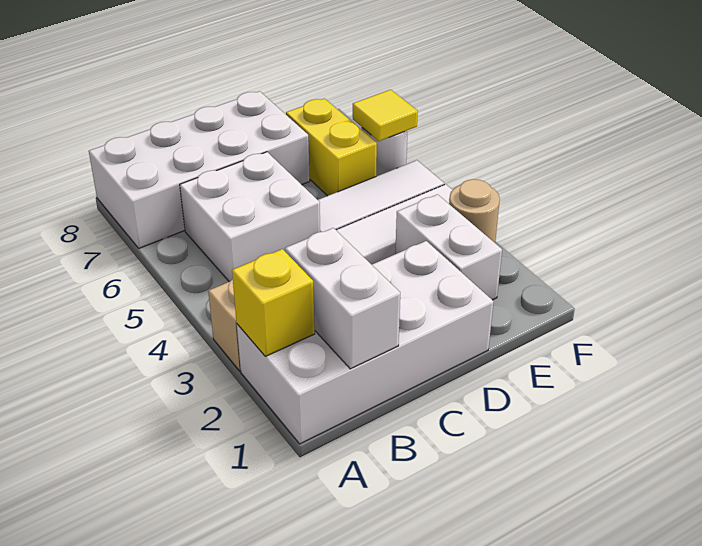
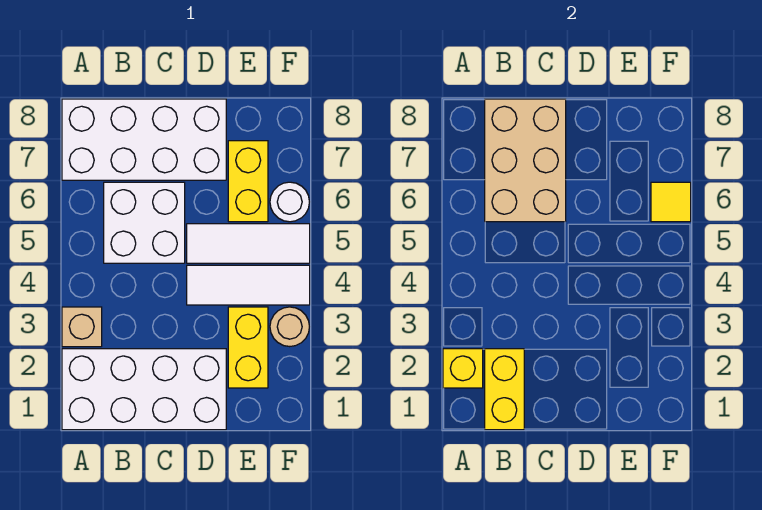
white brick B1:B2 level 2 -> yellow brick B1:B2 level 2
none -> tan brick B6:C8 level 2
white brick E2:E3 level 1 -> yellow brick E2:E3 level 1

